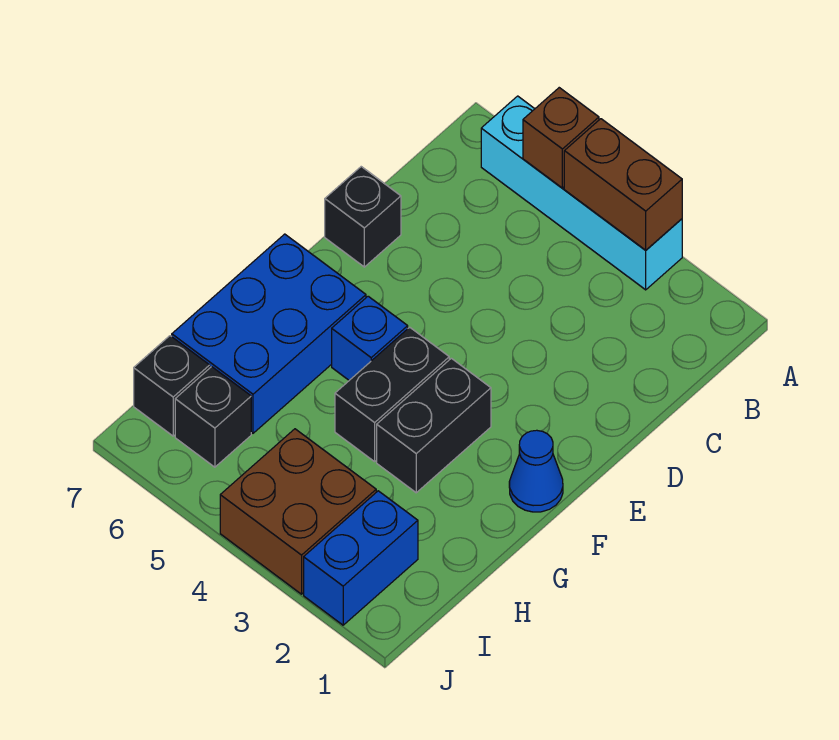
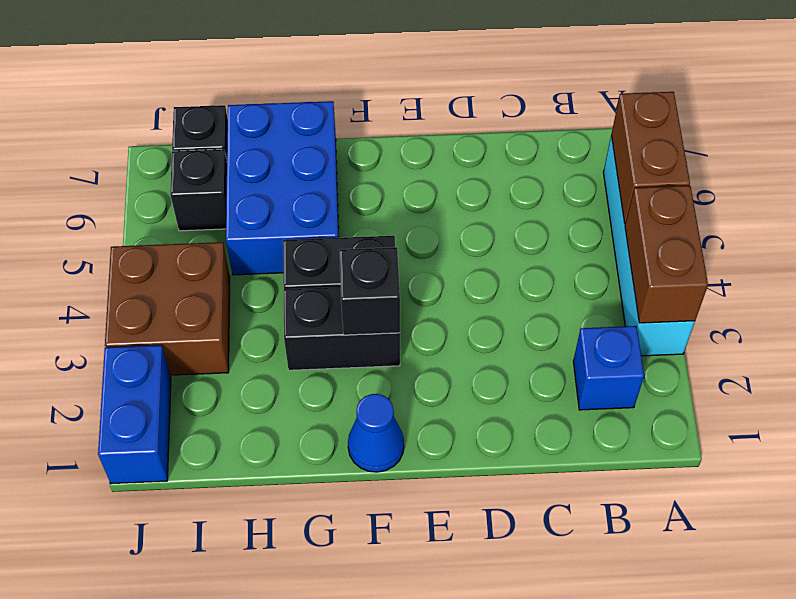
brown brick A5 level 2 -> brown brick A5:A6 level 2
black brick D7 level 1 -> black brick F3 level 2
blue brick F5 level 1 -> blue brick B2 level 1
blue brick F6:H7 level 1 -> blue brick G5:H7 level 1
blue brick I2:J2 level 1 -> blue brick J1:J2 level 1

